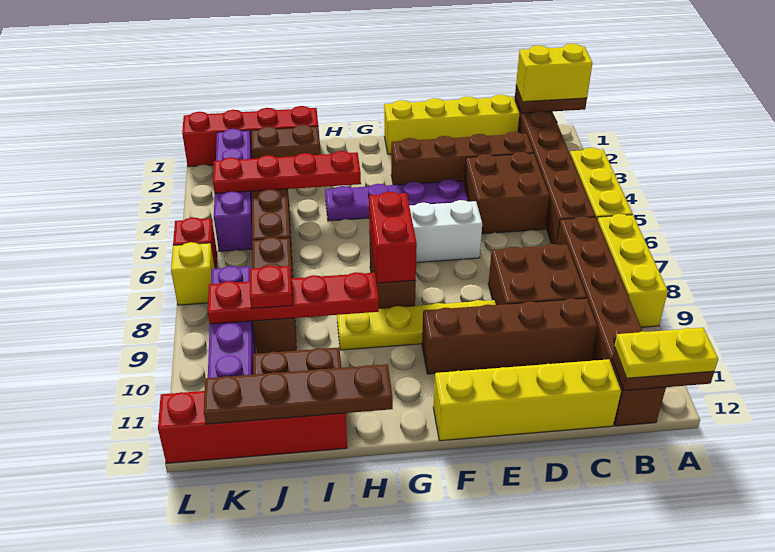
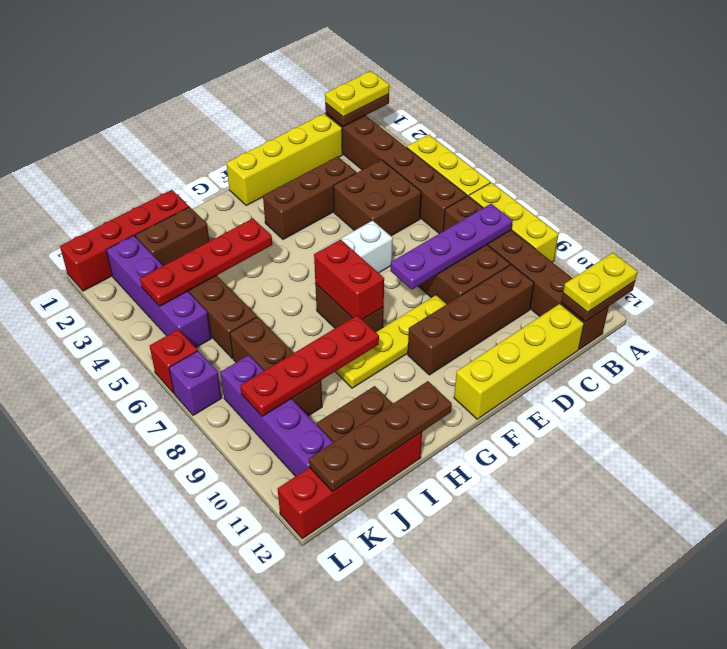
yellow brick A1:B1 level 3 -> yellow plate A1:B1 level 3
brown brick C3:F3 level 1 -> brown brick D3:F3 level 1
purple plate E4:H4 level 1 -> purple plate B8:E8 level 2
red plate J9 level 3 -> none
yellow brick L7 level 1 -> purple brick L7 level 1

